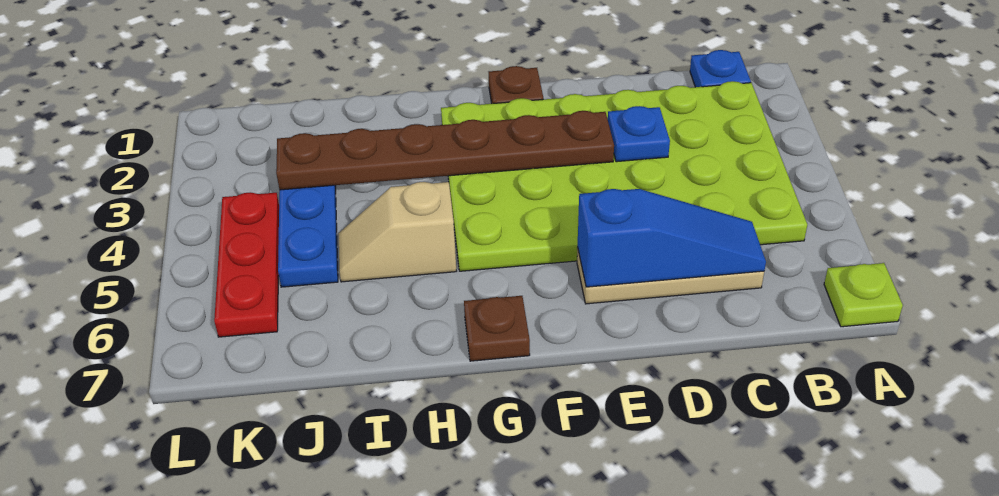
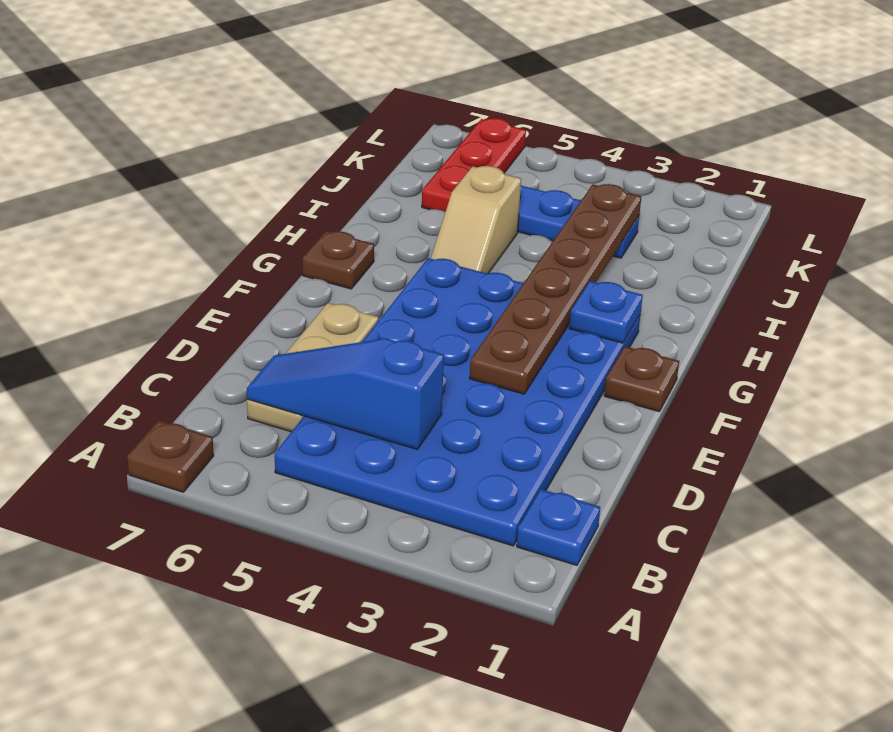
lime plate A7 level 1 -> brown plate A7 level 1
lime plate B2:G5 level 1 -> blue plate B2:G5 level 1
blue slope C6:E6 level 2 top E -> blue slope C4:C6 level 2 top 4
blue plate D3 level 2 -> blue plate G2 level 2
tan slope H5:I5 level 1 top H -> tan slope H5:I5 level 1 top I
red plate K4:K6 level 1 -> red plate J6:L6 level 1

